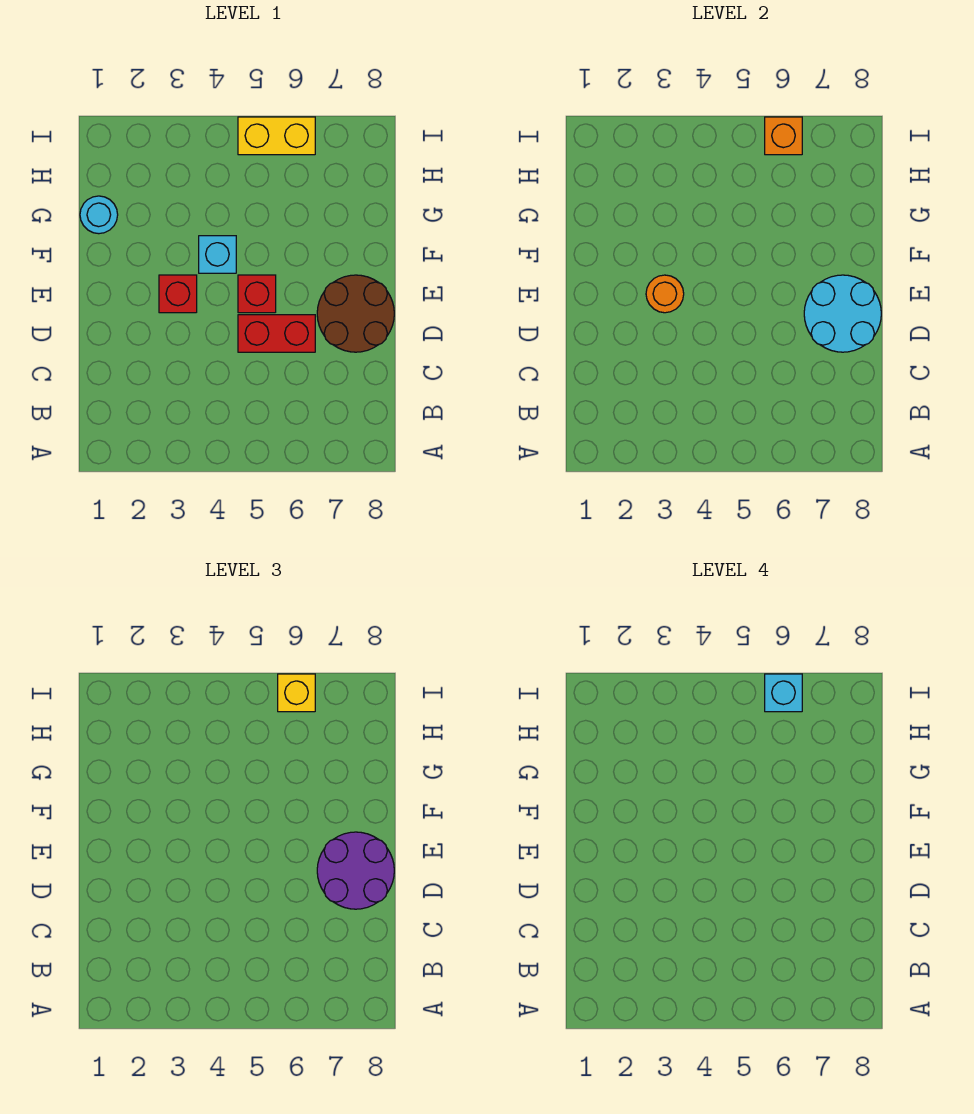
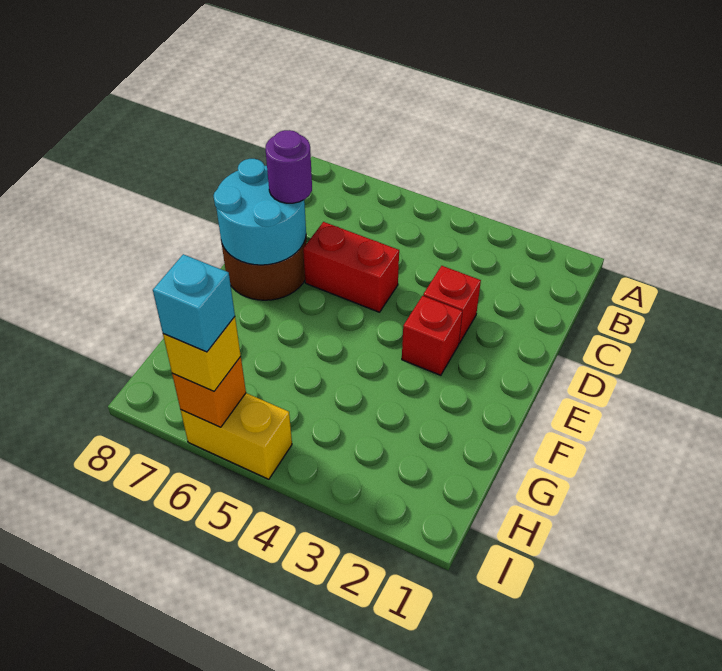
purple round brick D7:E8 level 3 -> purple round brick D7 level 3
orange round brick E3 level 2 -> none
red brick E5 level 1 -> red brick D3 level 1
cyan brick F4 level 1 -> none
cyan round brick G1 level 1 -> none

